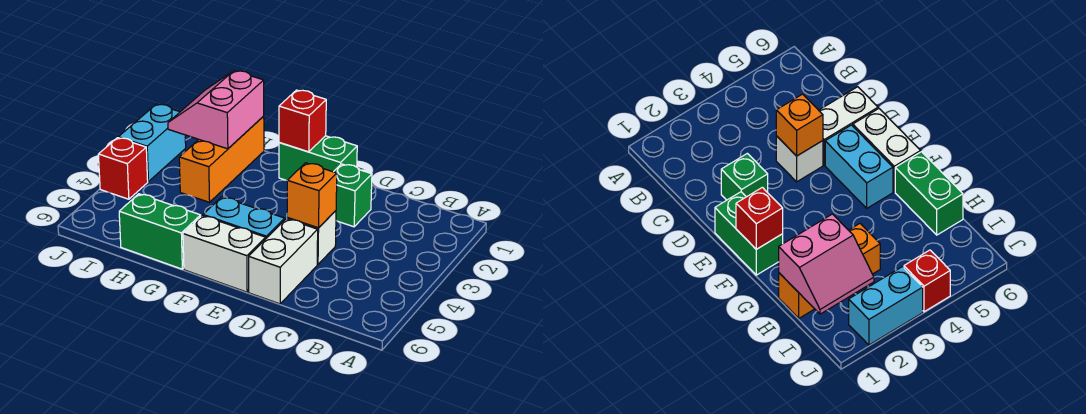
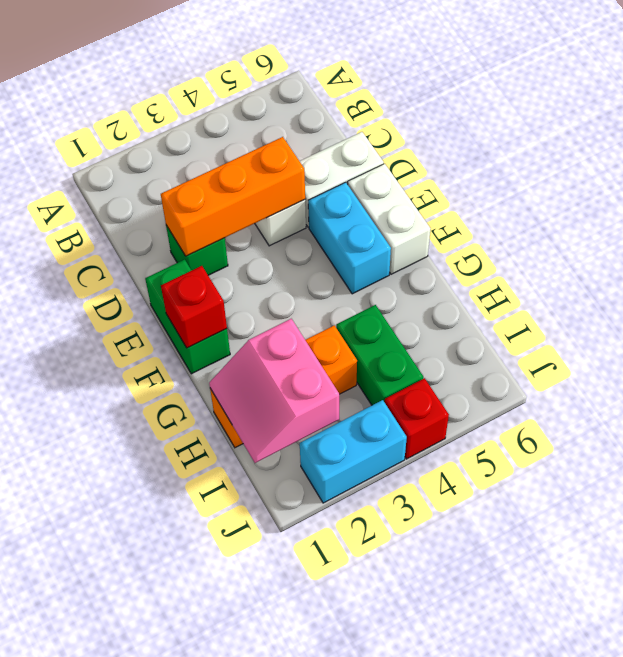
orange brick D4 level 2 -> orange brick D2:D4 level 2
green brick G6:H6 level 1 -> green brick H4:I4 level 1
pink slope H1:I2 level 2 top H -> pink slope H1:I2 level 2 top 2

